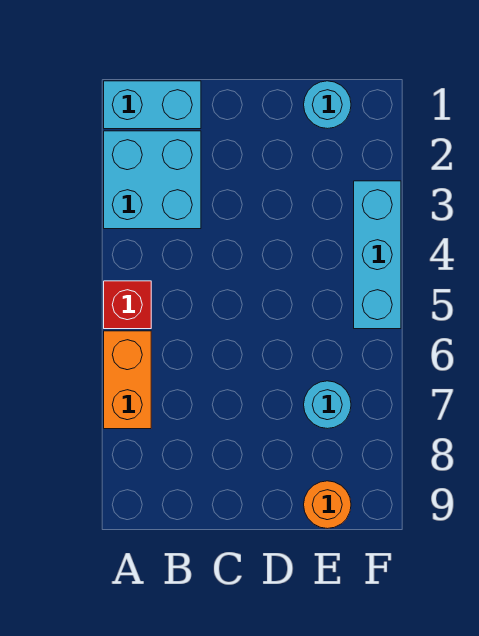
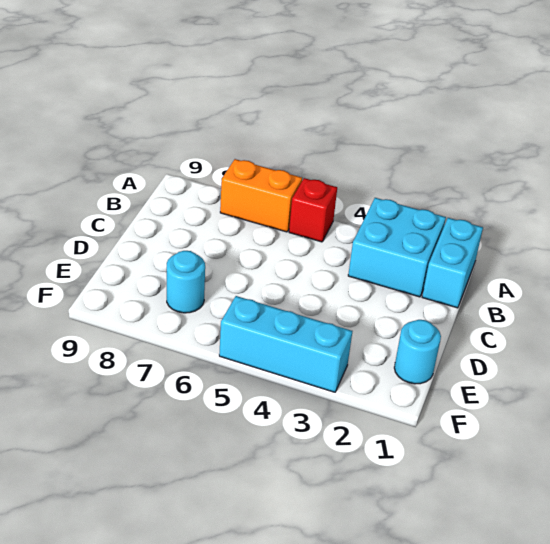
orange round brick E9 level 1 -> none

